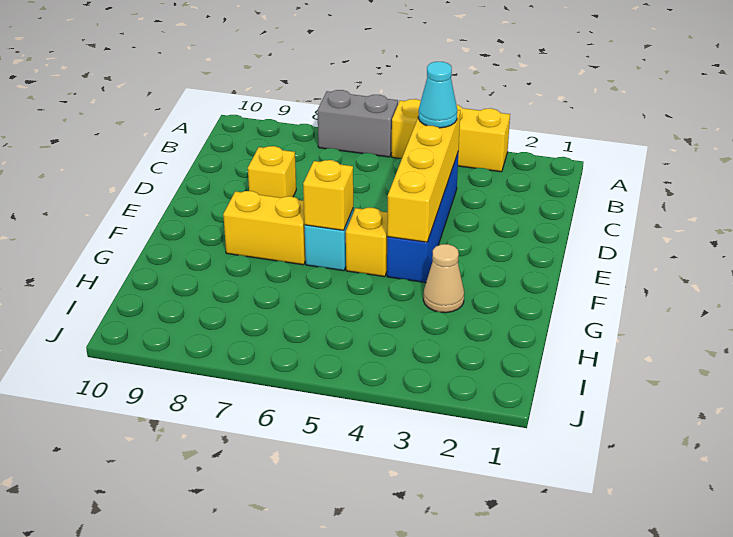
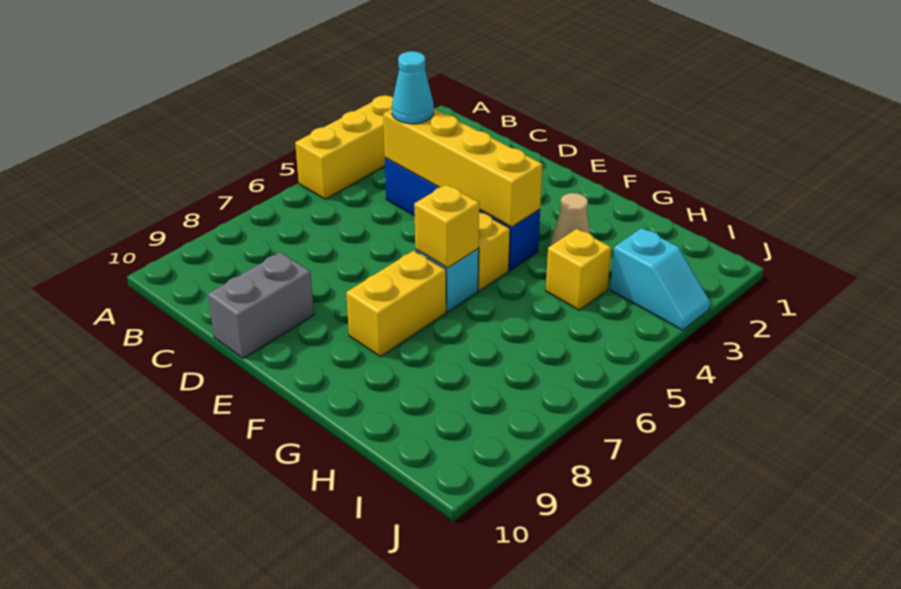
grey brick A6:A7 level 1 -> grey brick D9:D10 level 1
yellow brick D8 level 1 -> yellow brick H4 level 1
none -> cyan slope I3:J3 level 1 top I

